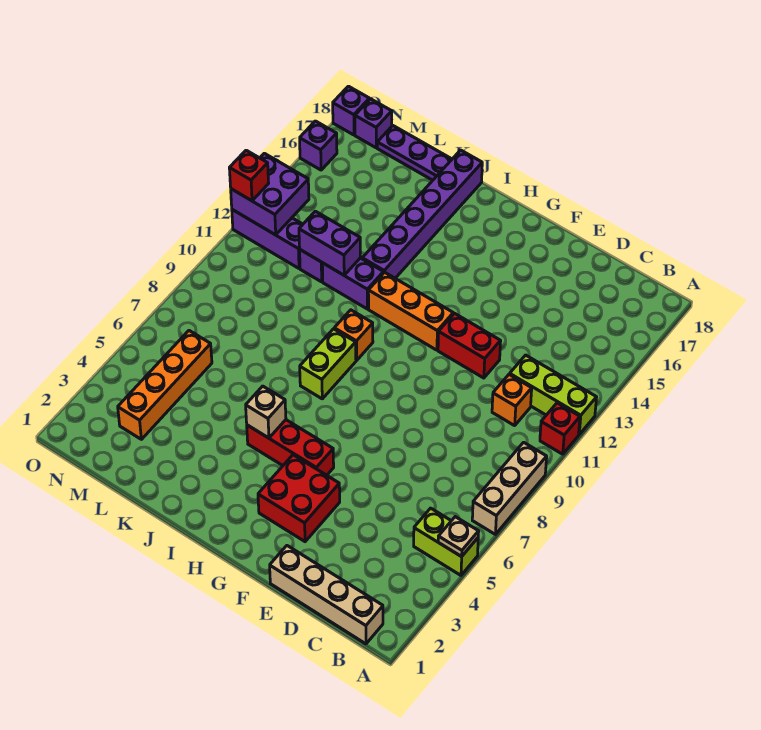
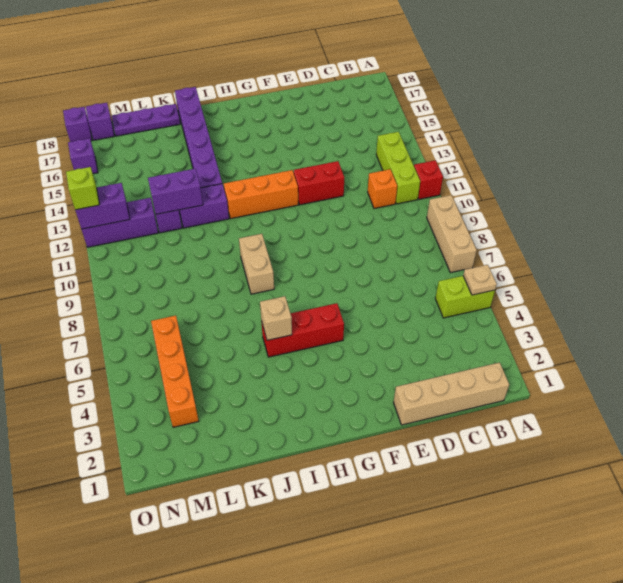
lime brick A12:C12 level 1 -> lime brick B11:B13 level 1
red brick F3:G4 level 1 -> none
lime brick I8:I9 level 1 -> tan brick I8:I9 level 1
orange brick I10 level 1 -> none
purple brick N12:O13 level 2 -> purple brick N12:O12 level 2
red brick O12 level 3 -> lime brick O12 level 3

